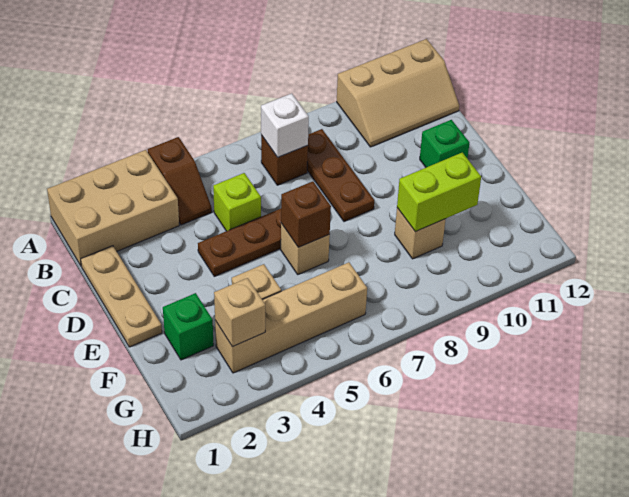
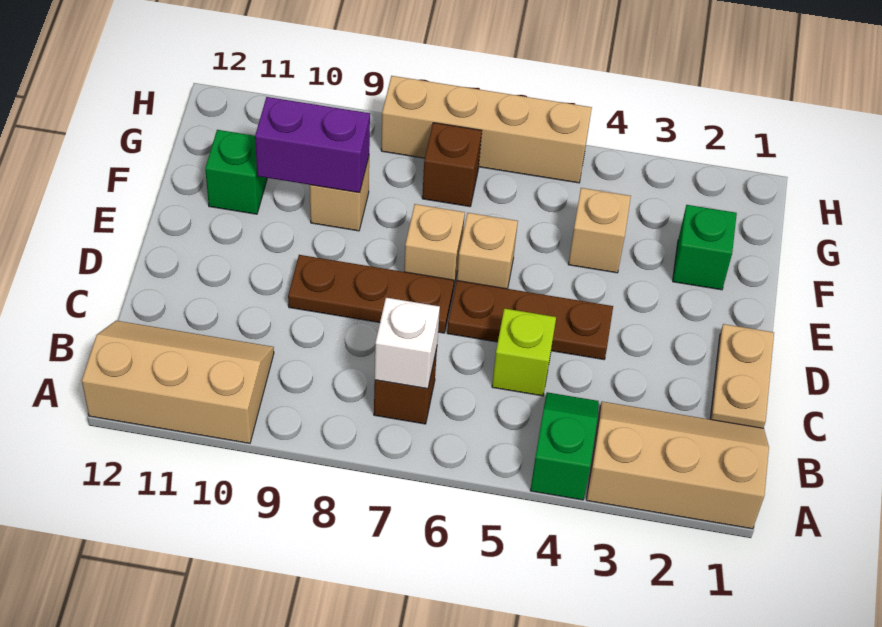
tan brick A1:B3 level 1 -> tan slope A1:B3 level 1 top A
brown slope A4:B4 level 1 top A -> green slope A4:B4 level 1 top A
brown plate B8:D8 level 1 -> brown plate D7:D9 level 1
tan plate C1:E1 level 1 -> tan plate C1:D1 level 1
green brick D11 level 1 -> green brick F11 level 1
brown brick E6 level 2 -> brown brick G7 level 1
lime brick F9:F10 level 2 -> purple brick F9:F10 level 2
tan brick G3:G6 level 1 -> tan brick H5:H8 level 1
tan brick G3 level 2 -> tan brick E7 level 1

